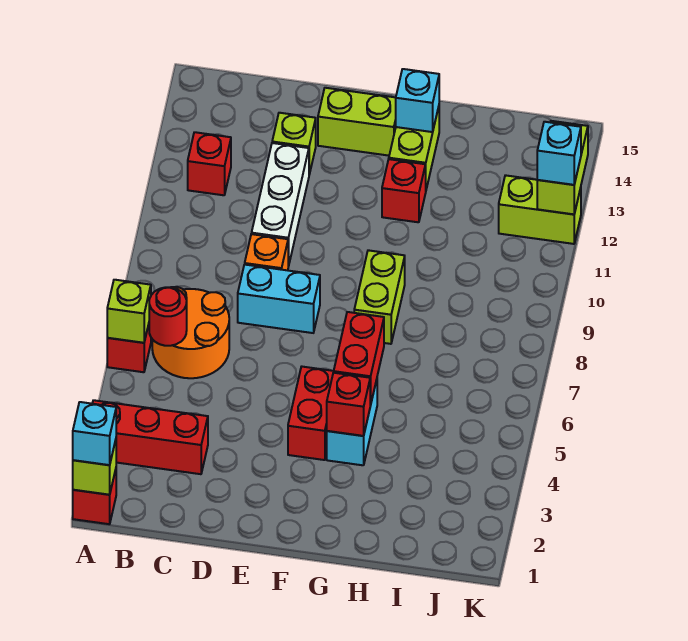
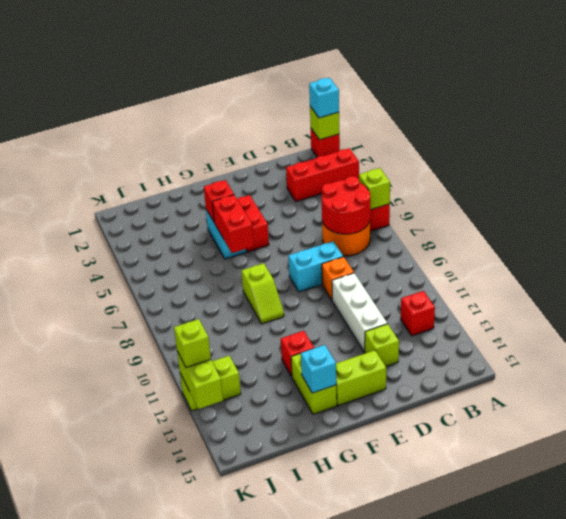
red round brick B6 level 2 -> red round brick B6:C7 level 2
lime brick G8:G9 level 1 -> lime slope G8:G9 level 1 top 8
cyan brick K12 level 3 -> lime brick K12 level 3

